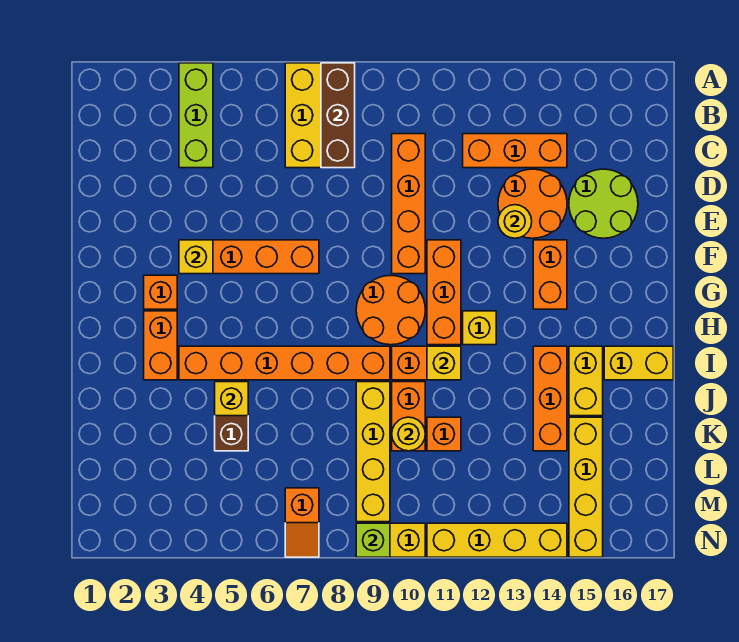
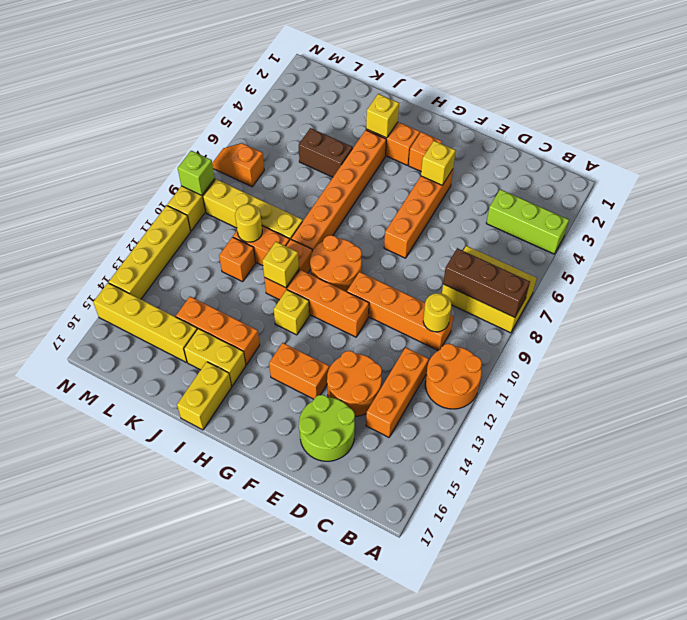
none -> orange round brick A11:B12 level 1
yellow round brick E13 level 2 -> yellow round brick C10 level 2
yellow brick J5 level 2 -> yellow brick I3 level 2

